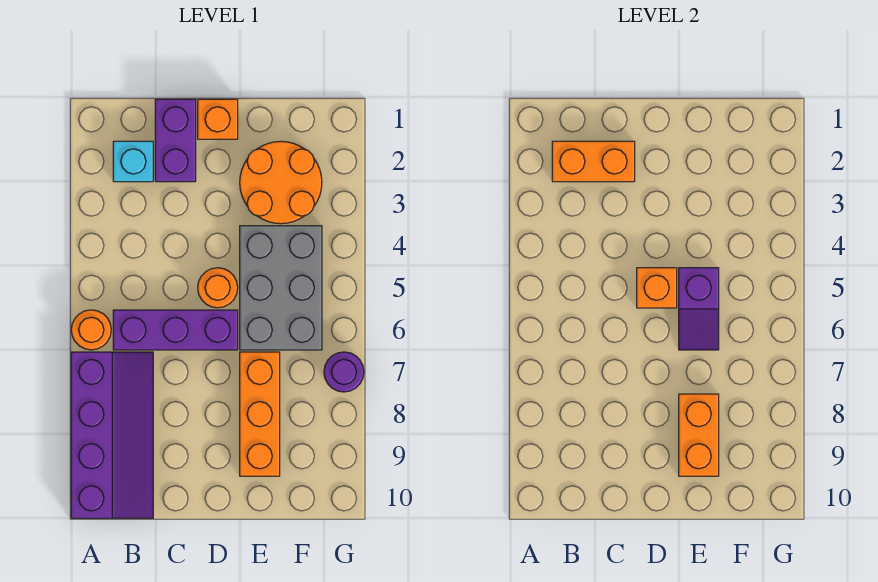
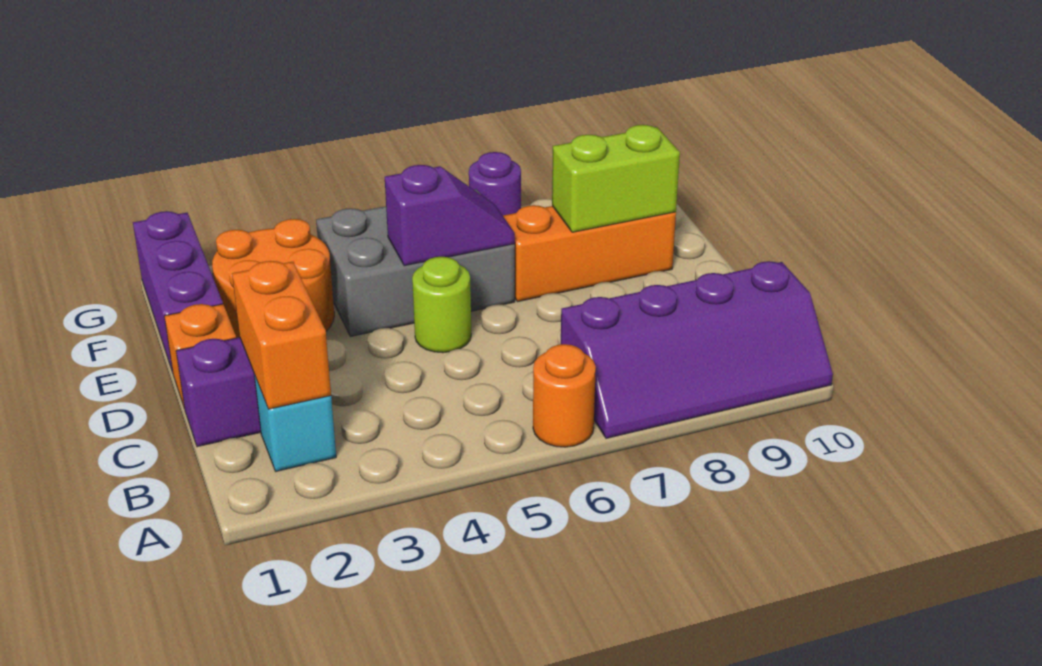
purple slope A7:B10 level 1 top A -> purple slope A7:B10 level 1 top B
purple brick B6:D6 level 1 -> purple brick E1:G1 level 1
orange round brick D5 level 1 -> lime round brick D5 level 1
orange brick D5 level 2 -> none
orange brick E8:E9 level 2 -> lime brick E8:E9 level 2

